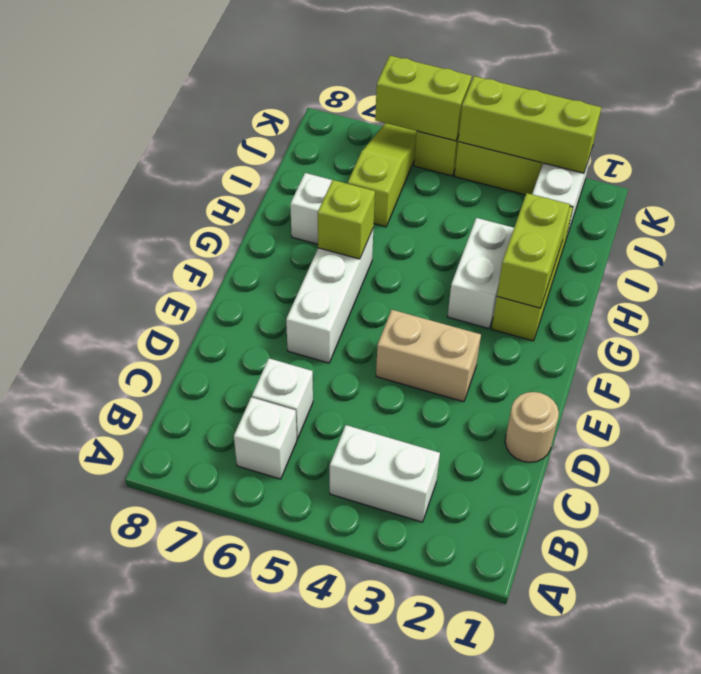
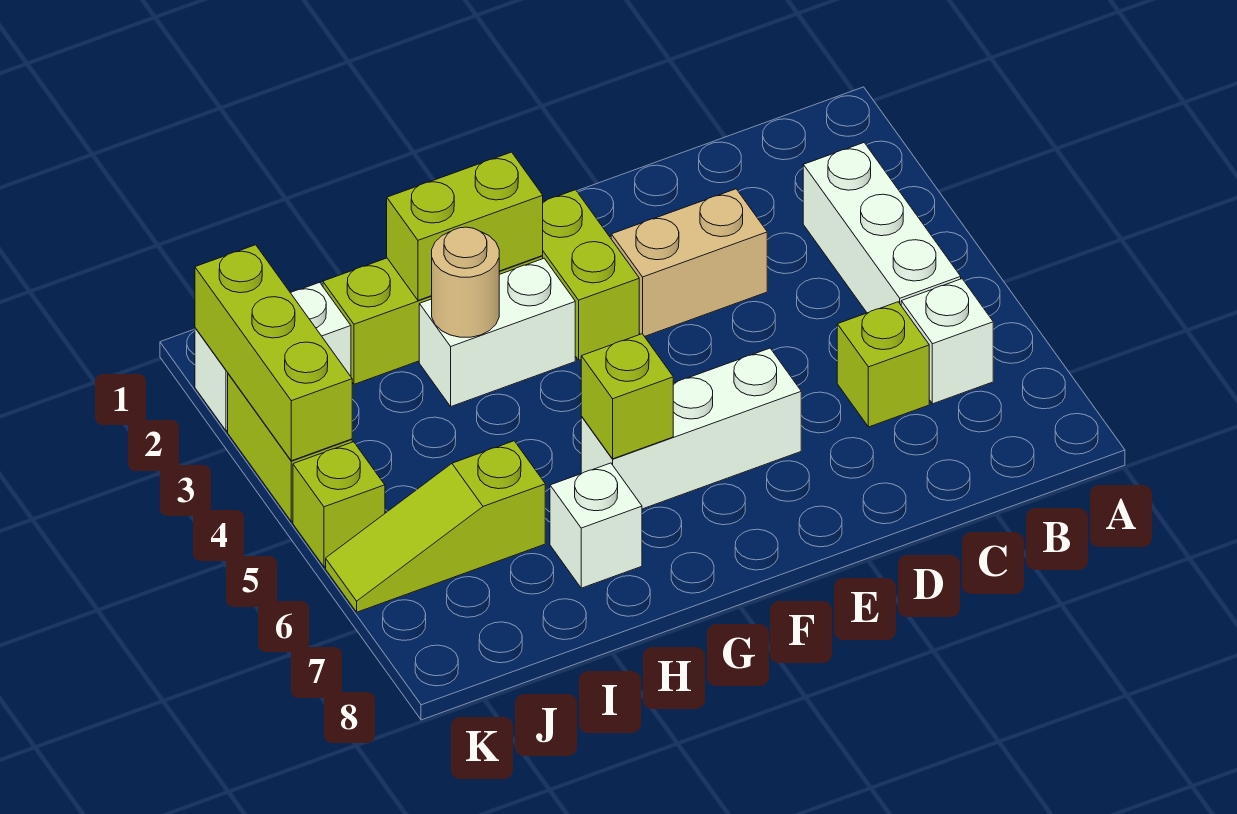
white brick B3:B4 level 1 -> white brick B3:B5 level 1
white brick C6 level 1 -> lime brick C6 level 1
tan round brick D1 level 1 -> tan round brick H3 level 2
tan brick E3:E4 level 1 -> tan brick D3:E3 level 1
lime brick K5:K6 level 2 -> lime brick F2:F3 level 1

